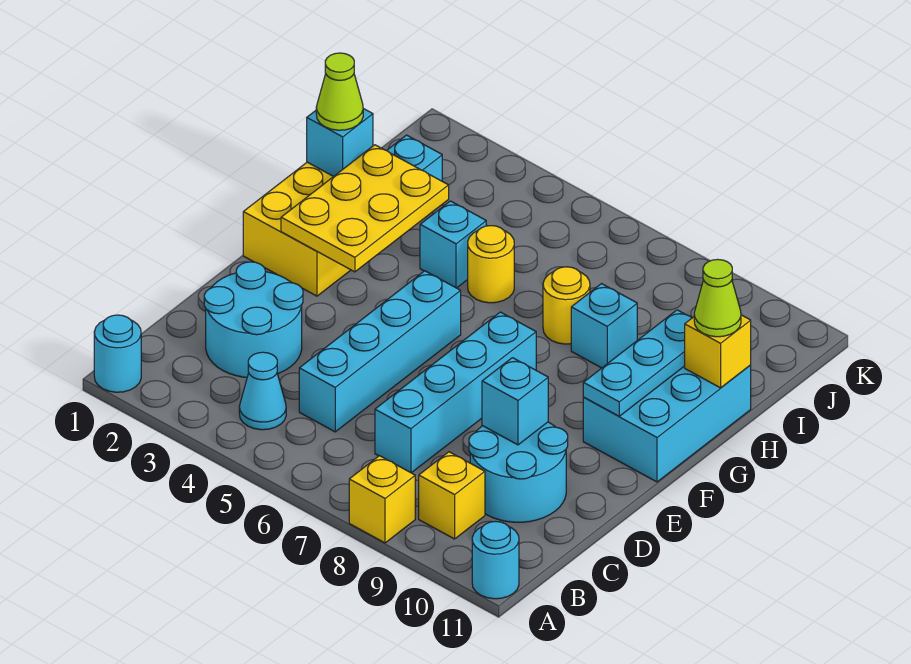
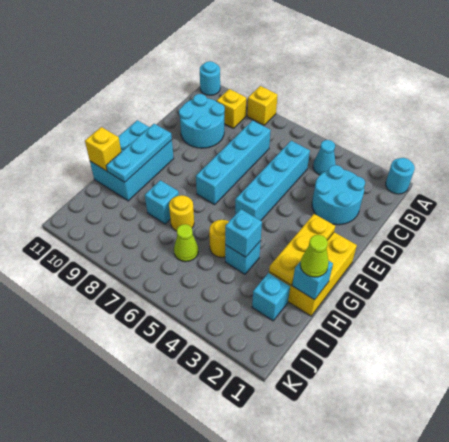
cyan brick D9 level 2 -> cyan brick H4 level 2
yellow plate F2:H3 level 2 -> yellow plate F2:H2 level 2
lime cone H11 level 3 -> lime cone I6 level 1

